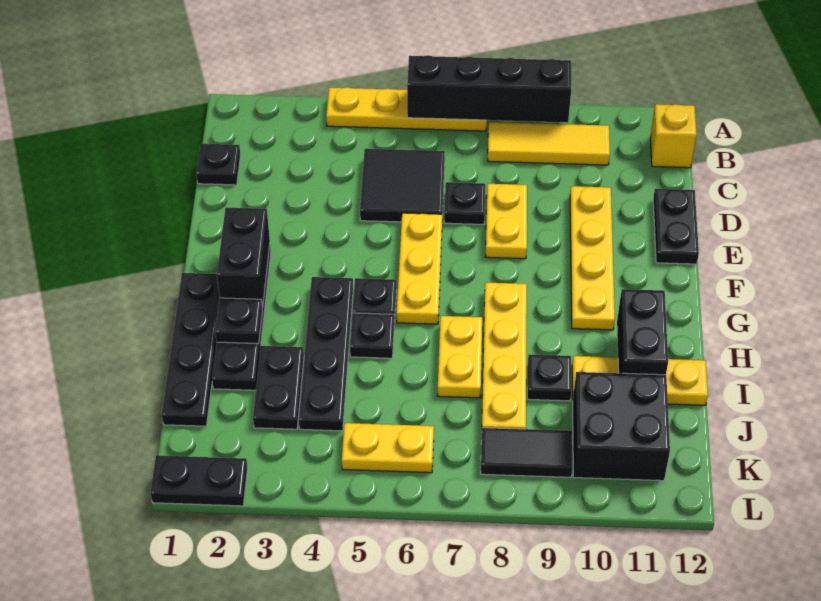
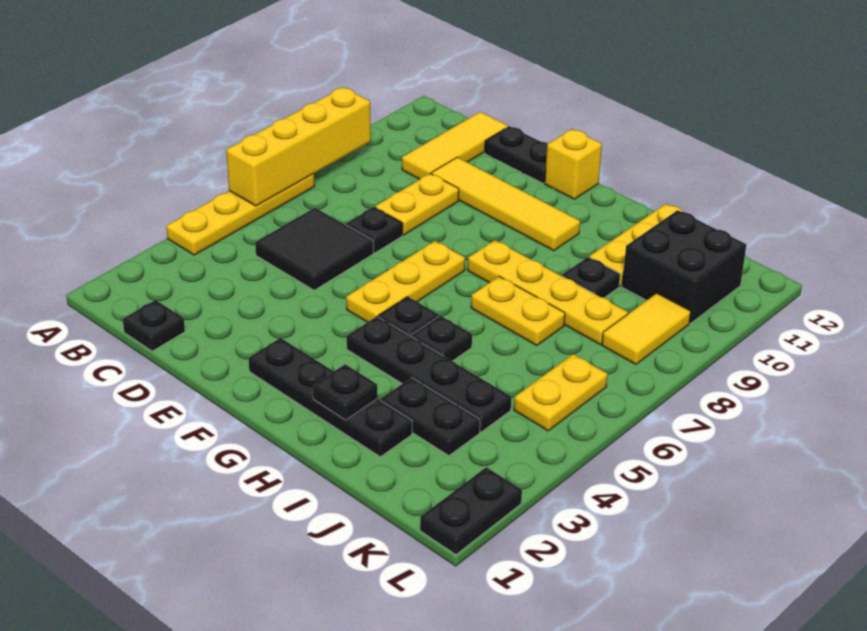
black brick A6:A9 level 2 -> yellow brick A6:A9 level 2
yellow tile B8:B10 level 1 -> yellow tile C10:C12 level 1
yellow brick B12 level 1 -> yellow brick F12 level 1
yellow plate D8:E8 level 1 -> yellow plate D8:D9 level 1
yellow plate D10:G10 level 1 -> yellow tile D10:G10 level 1
yellow plate E6:G6 level 1 -> yellow plate F5:F7 level 1
black brick F2:G2 level 2 -> none
black plate G1:J1 level 1 -> none
black brick H11:I11 level 2 -> none
black tile K8:K9 level 1 -> yellow tile K8:K9 level 1

